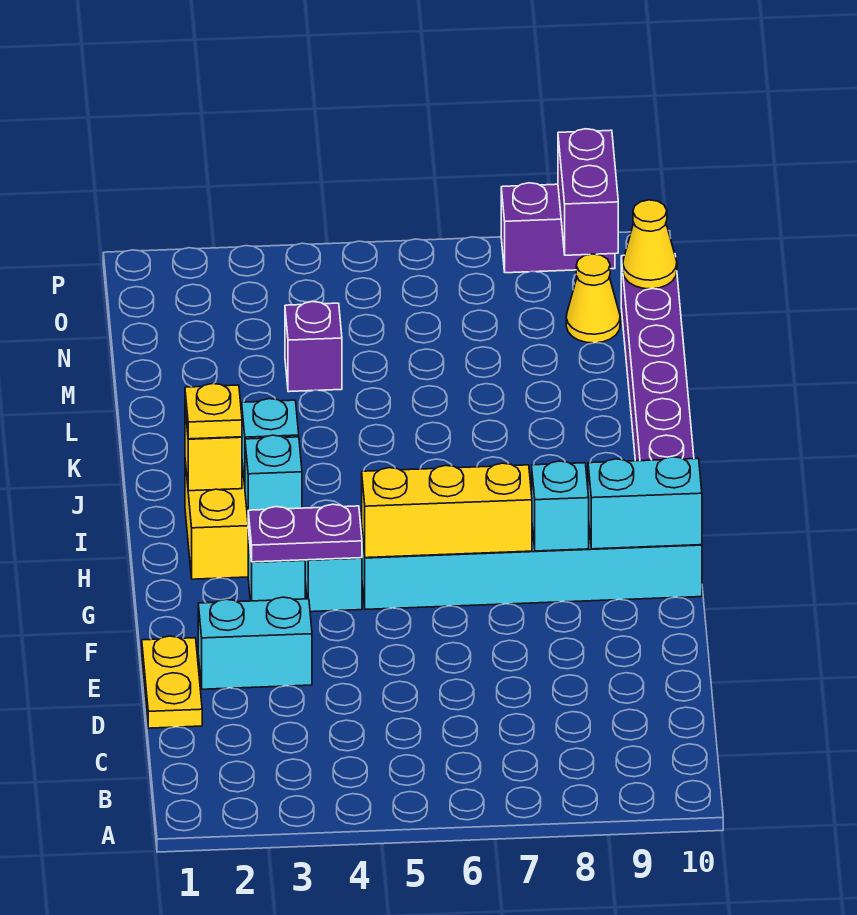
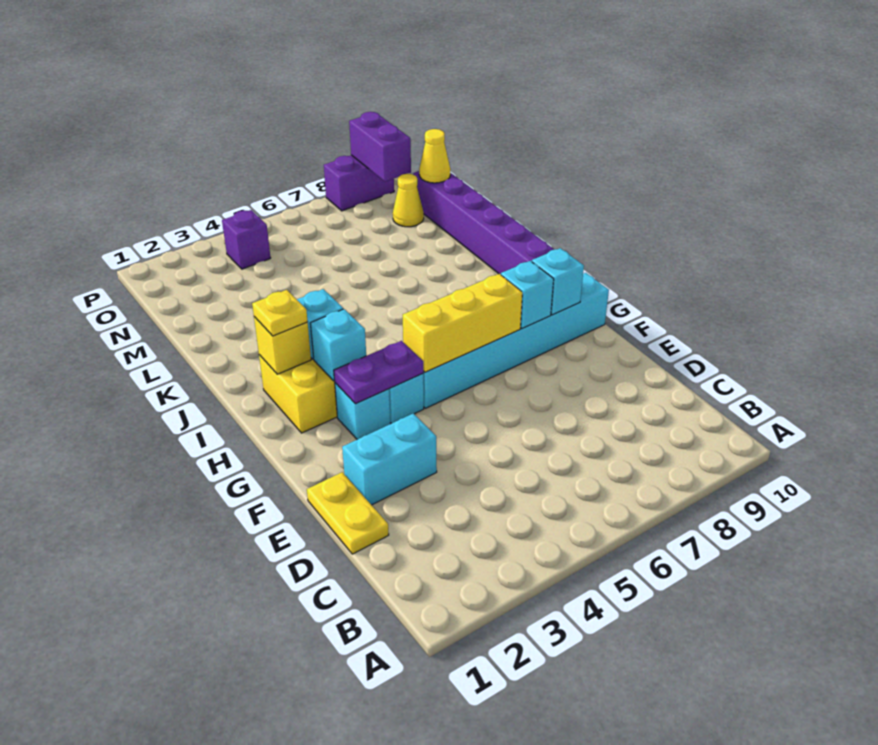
cyan brick G9:G10 level 2 -> cyan brick G9 level 2
purple brick M4 level 1 -> purple brick O4 level 1

